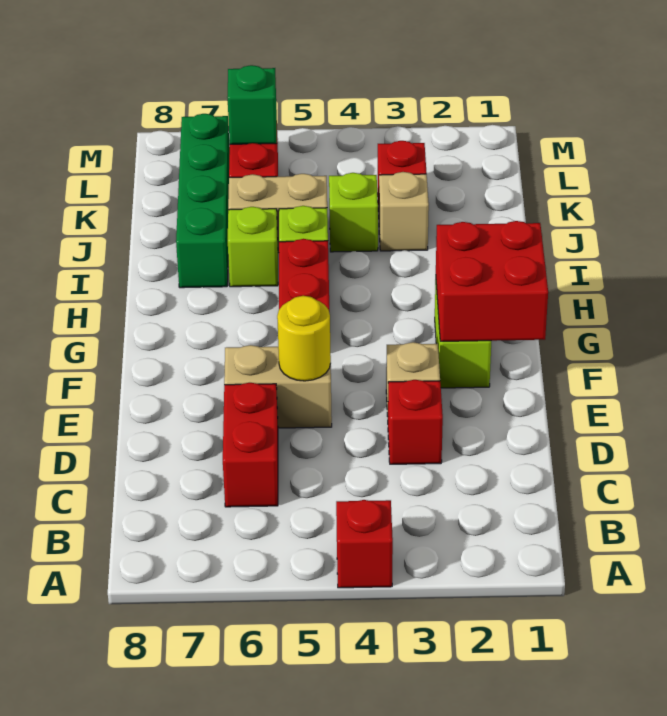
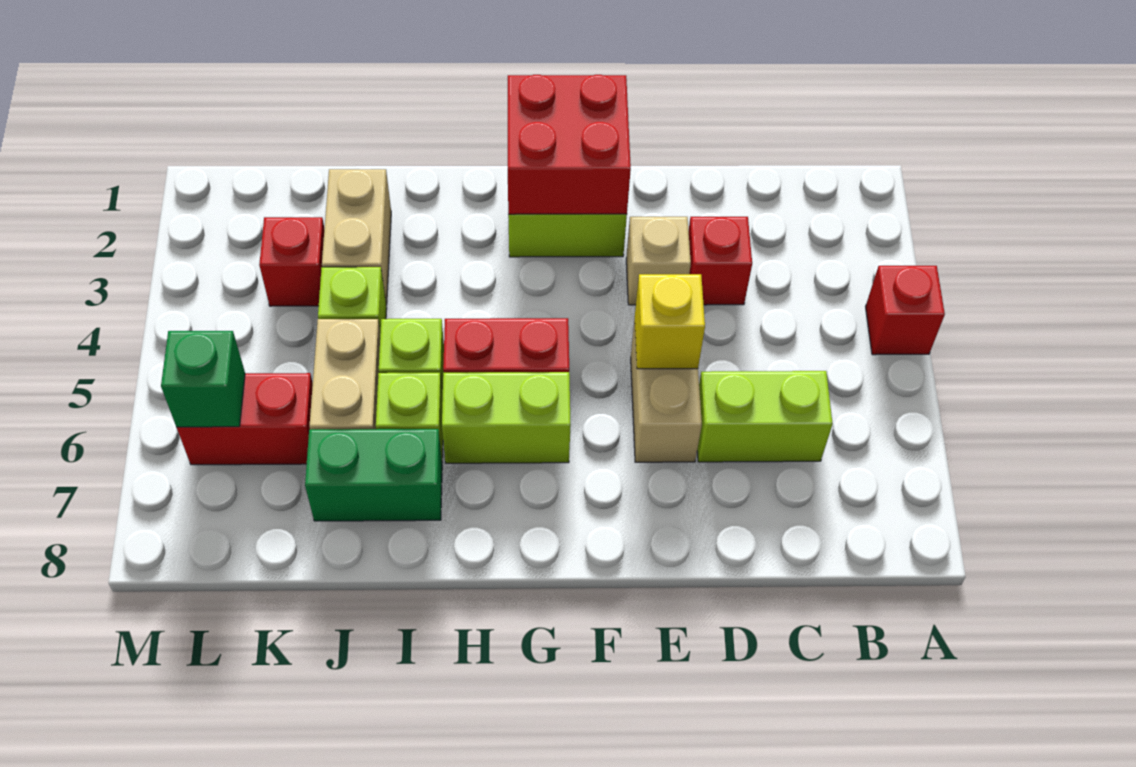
red brick C6:D6 level 1 -> lime brick C6:D6 level 1
yellow round brick E5 level 2 -> yellow brick E5 level 2
none -> lime brick G6:H6 level 1
green brick I7:L7 level 1 -> green brick I7:J7 level 1
tan brick J3 level 1 -> tan brick J2:J3 level 1

